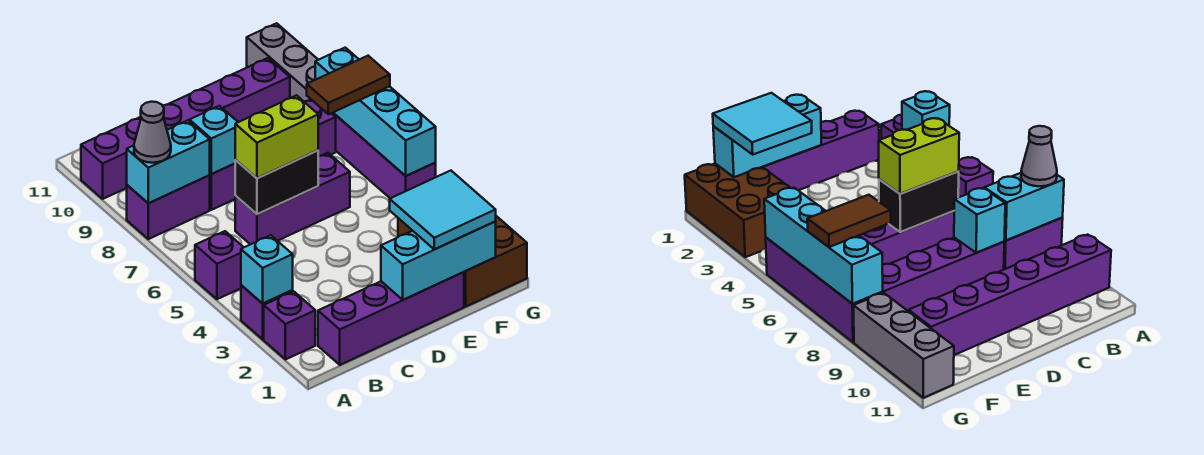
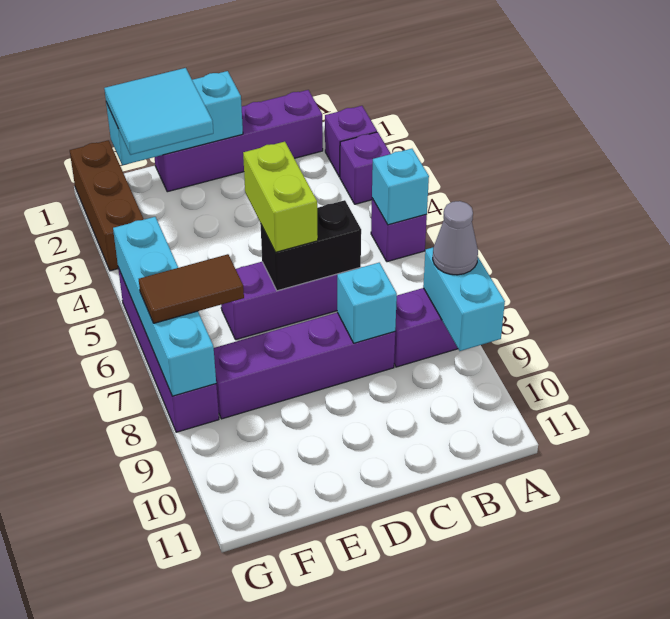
cyan brick A3 level 2 -> cyan brick A5 level 2
cyan brick A8:B8 level 2 -> cyan brick A8:A9 level 2
purple brick A10:F10 level 1 -> none
lime brick C6:D6 level 3 -> lime brick D5:D6 level 3
brown brick F1:G3 level 1 -> brown brick G1:G3 level 1
grey brick G9:G11 level 1 -> none

